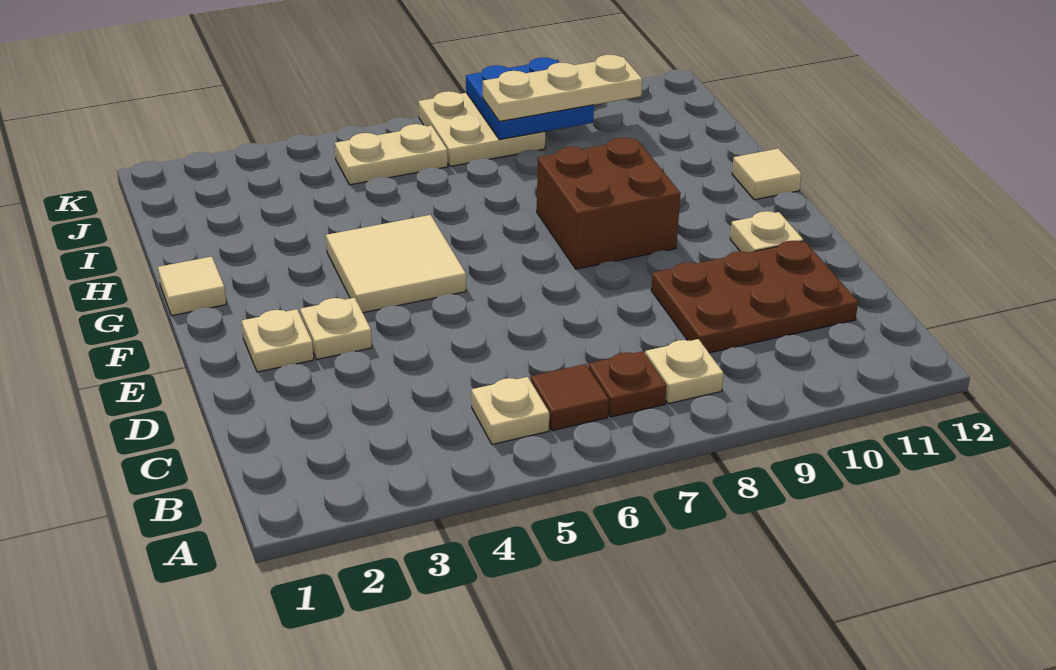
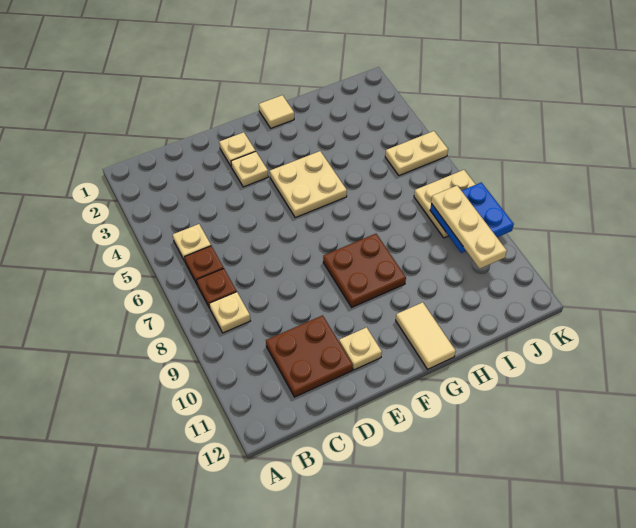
brown tile B6 level 1 -> brown plate B6 level 1
brown plate C9:D11 level 1 -> brown plate C10:D11 level 1
tan tile F4:G5 level 1 -> tan plate F4:G5 level 1
brown brick F8:G9 level 1 -> brown plate F8:G9 level 1
tan tile G12 level 1 -> tan tile G11:G12 level 1
tan plate J5:J6 level 1 -> tan plate J5:K5 level 1

